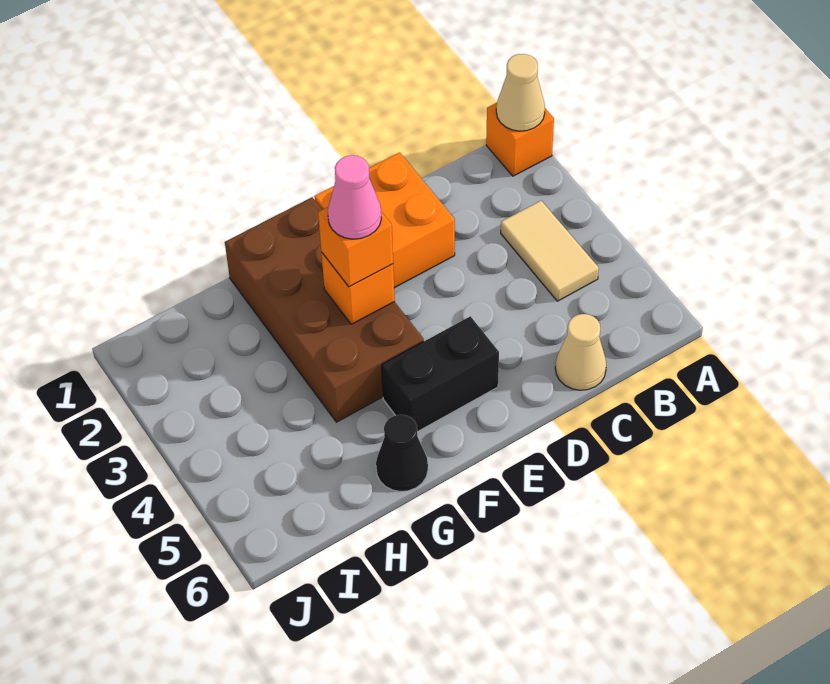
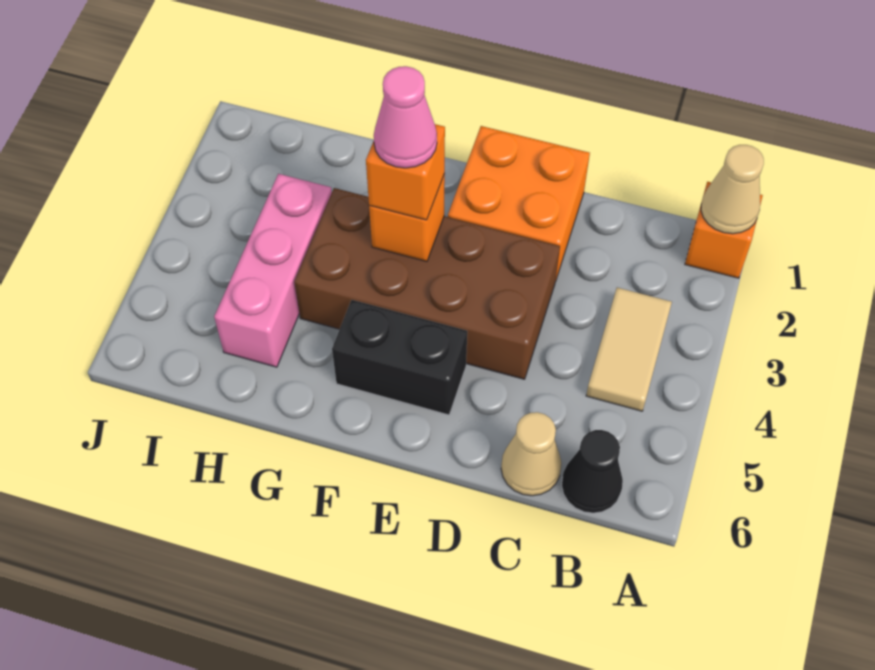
brown brick F1:G4 level 1 -> brown brick D3:G4 level 1
black cone G6 level 1 -> black cone B6 level 1
none -> pink brick H3:H5 level 1

